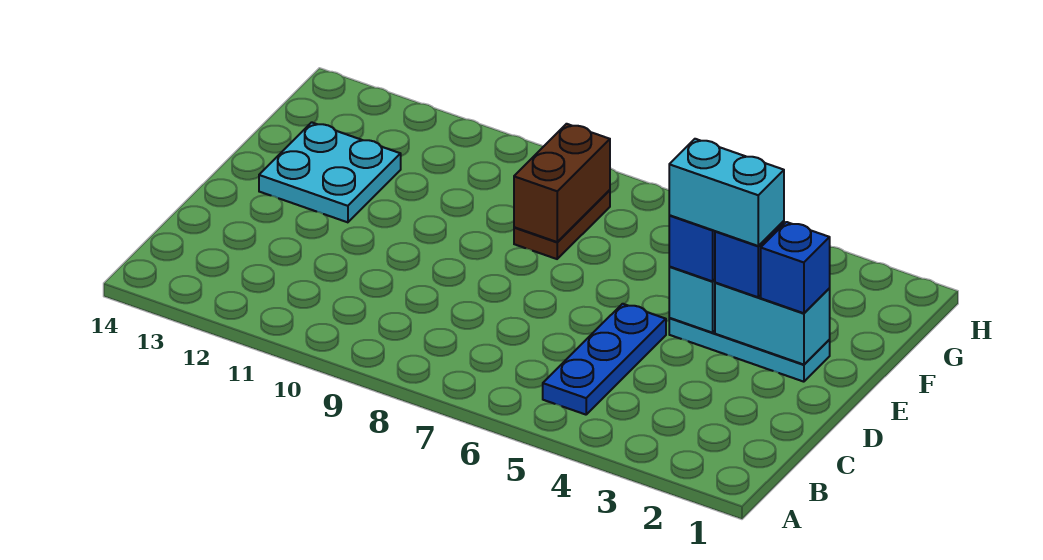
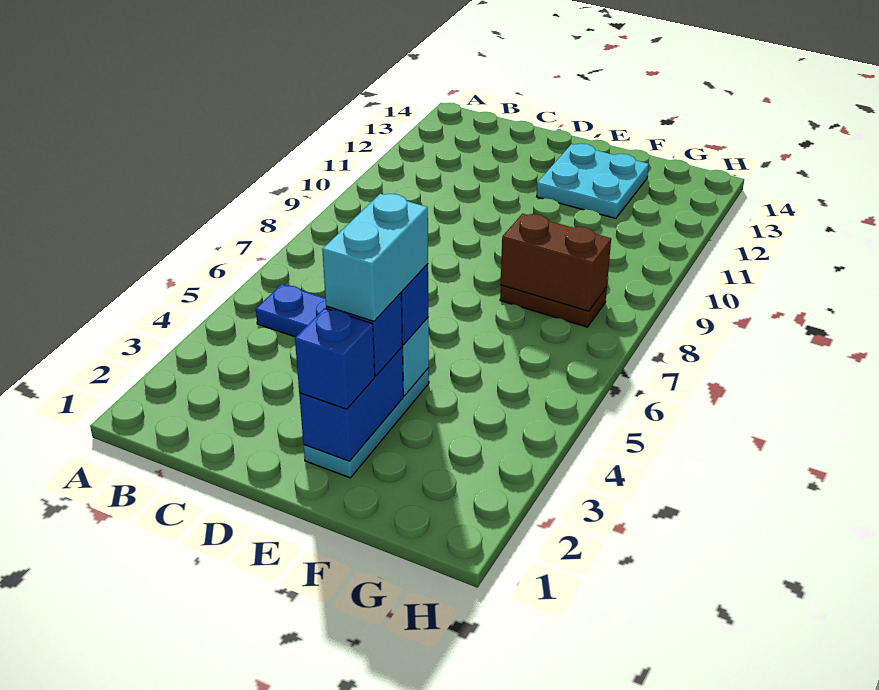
cyan brick E2:E3 level 2 -> blue brick E2:E3 level 2

